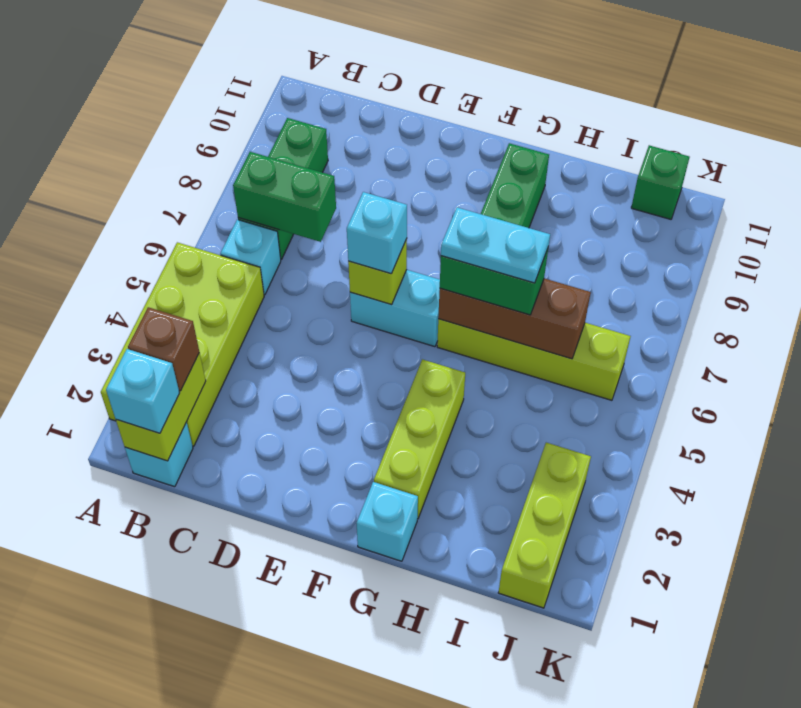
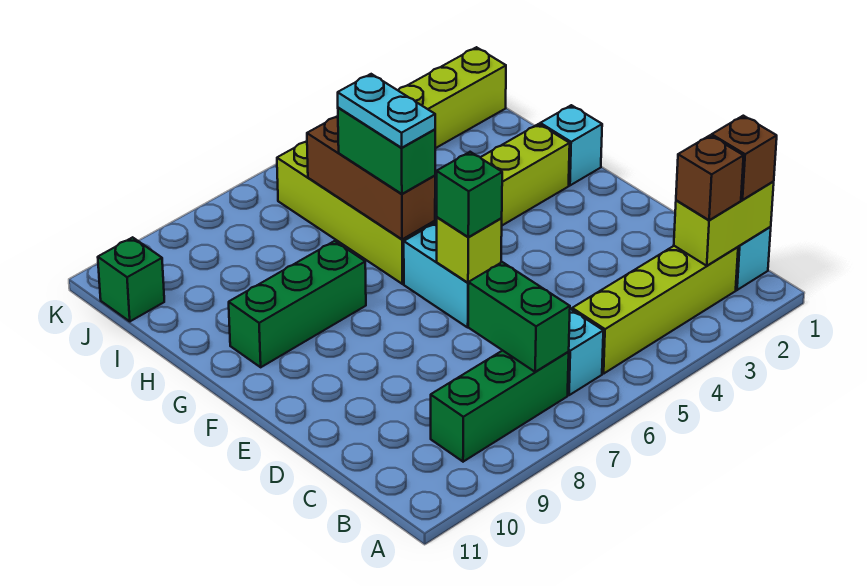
lime brick A2:B5 level 1 -> lime brick B2:B5 level 1
cyan brick B1 level 3 -> brown brick B1 level 3
cyan brick E6 level 3 -> green brick E6 level 3

